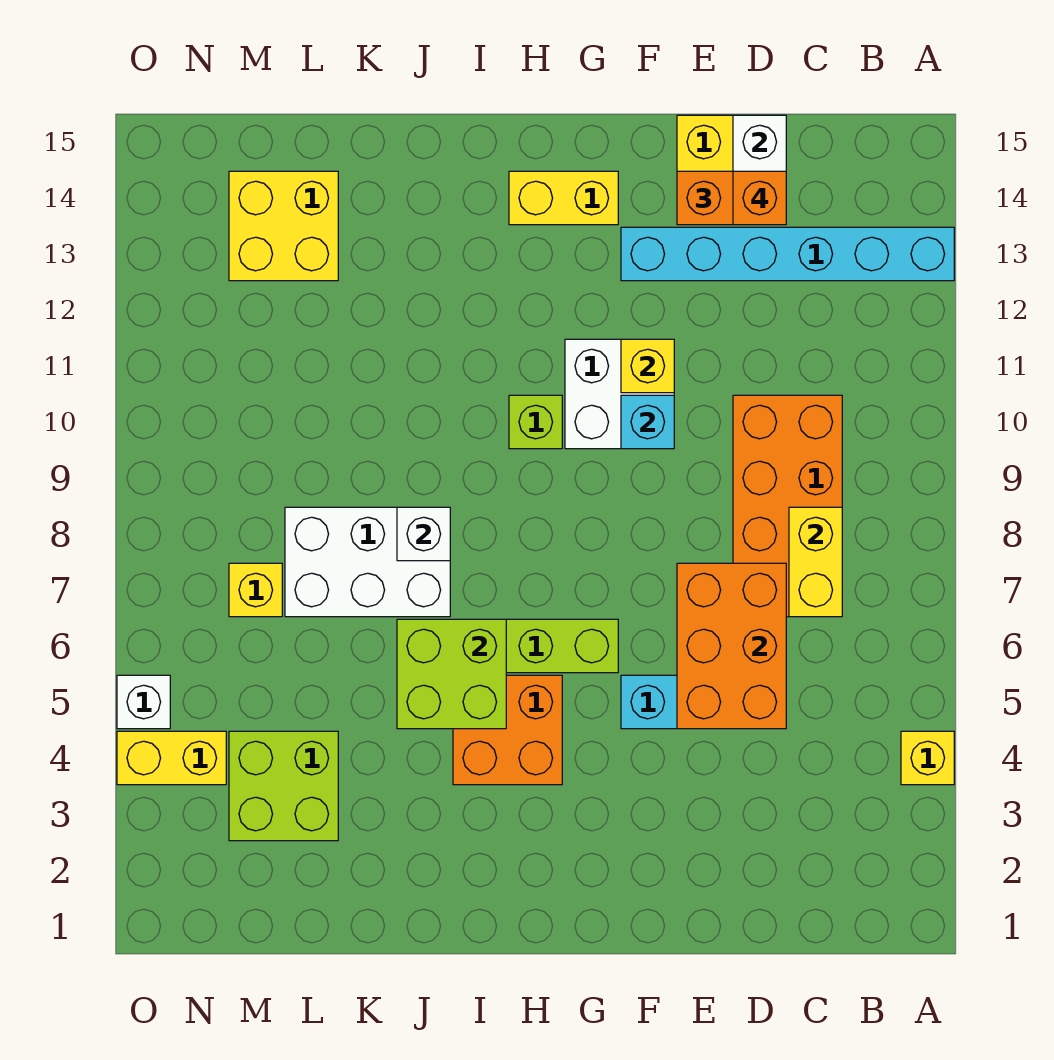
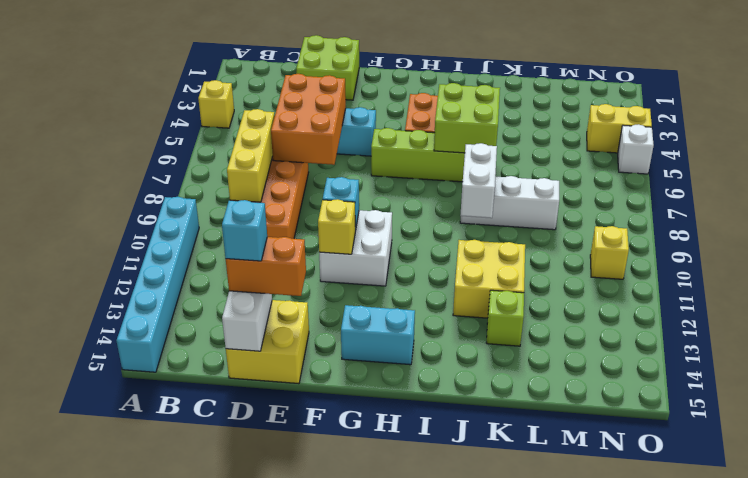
cyan brick A13:F13 level 1 -> cyan brick A10:A15 level 1
yellow brick C7:C8 level 2 -> yellow brick C7:C9 level 2
orange brick D14 level 4 -> cyan brick D14 level 4
yellow brick G14:H14 level 1 -> cyan brick G14:H14 level 1
lime brick H10 level 1 -> lime brick K13 level 1
white brick J7:L8 level 1 -> white brick J8:L8 level 1
white brick J8 level 2 -> white brick J8:J9 level 2
lime brick L3:M4 level 1 -> lime brick D1:E2 level 1
yellow brick L13:M14 level 1 -> yellow brick J11:K12 level 1
yellow brick M7 level 1 -> yellow brick N10 level 1

